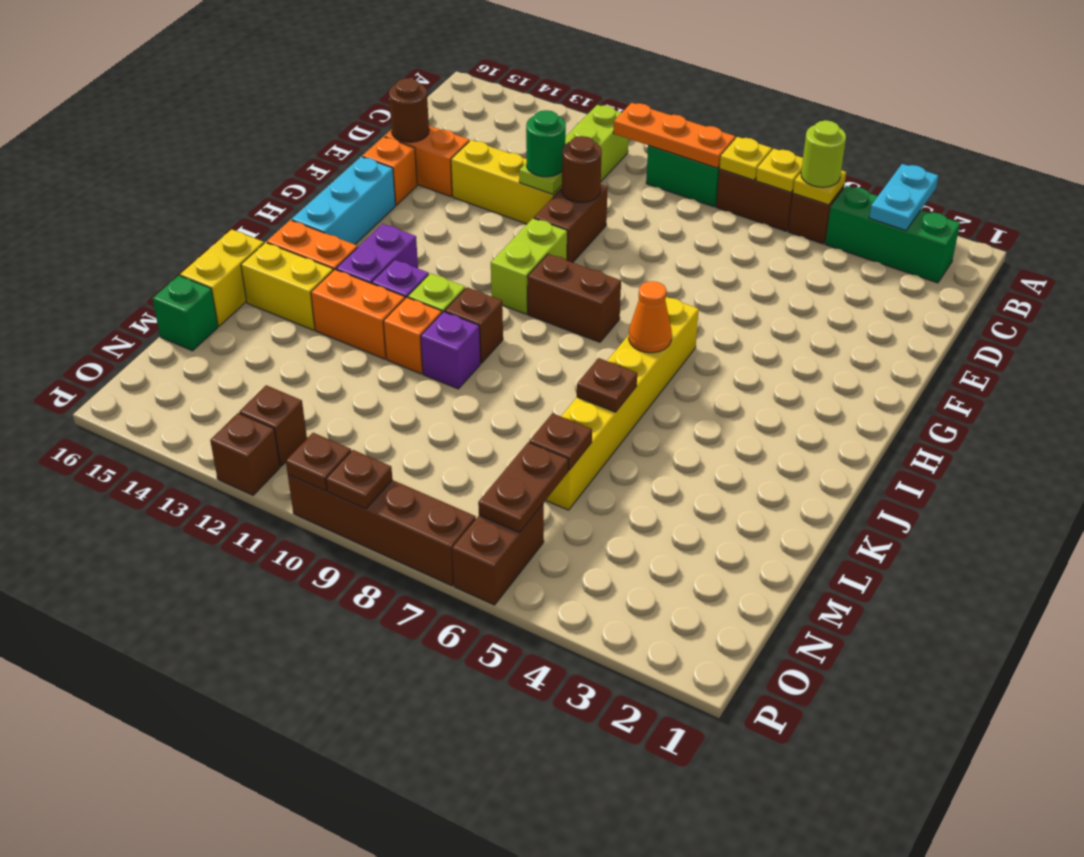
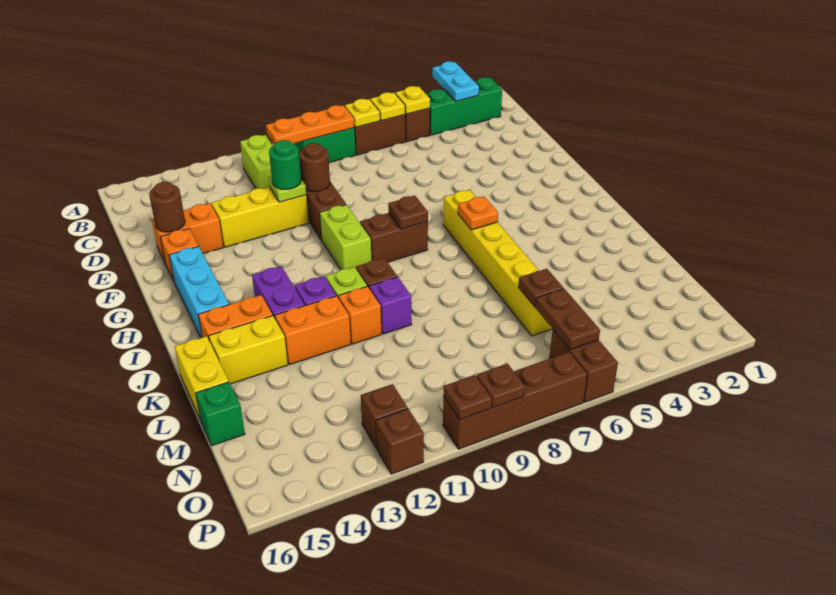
lime round brick B5 level 3 -> none
orange cone I6 level 2 -> orange plate I6 level 2
brown plate K6 level 2 -> brown plate H8 level 2

